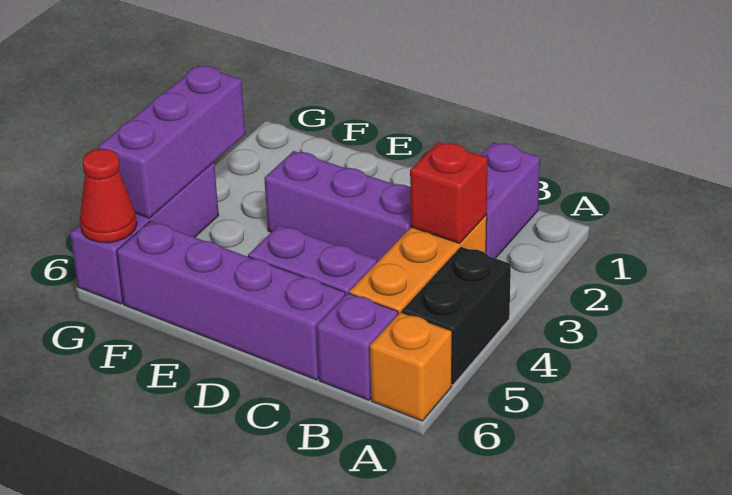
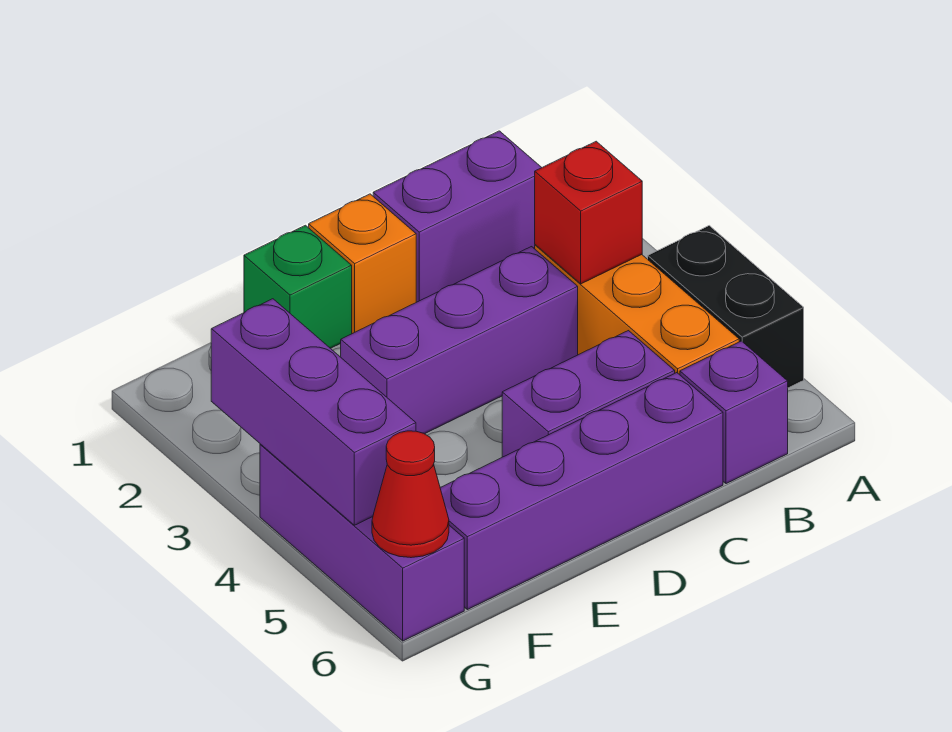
orange brick A6 level 1 -> orange brick D1 level 1
purple brick B1:B2 level 1 -> purple brick B1:C1 level 1
none -> green brick E1 level 1

